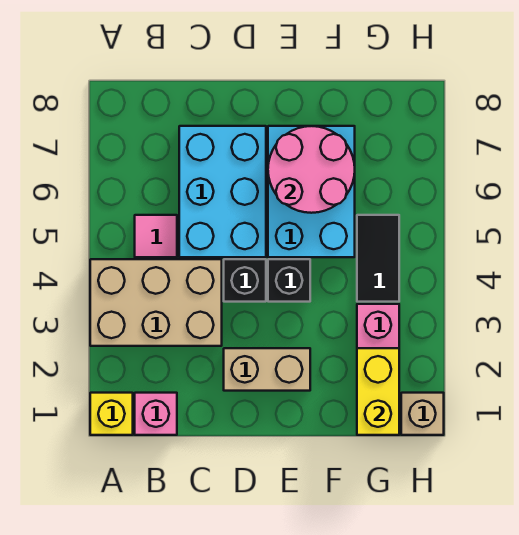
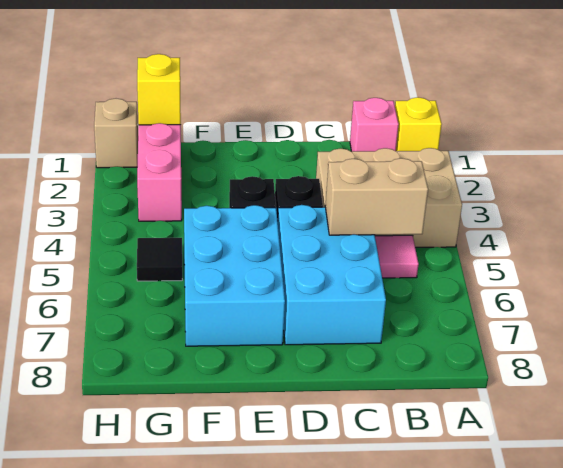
tan brick D2:E2 level 1 -> tan brick B5:C5 level 2
pink round brick E6:F7 level 2 -> none
yellow brick G1:G2 level 2 -> yellow brick G1 level 2
black tile G4:G5 level 1 -> black tile G5 level 1

